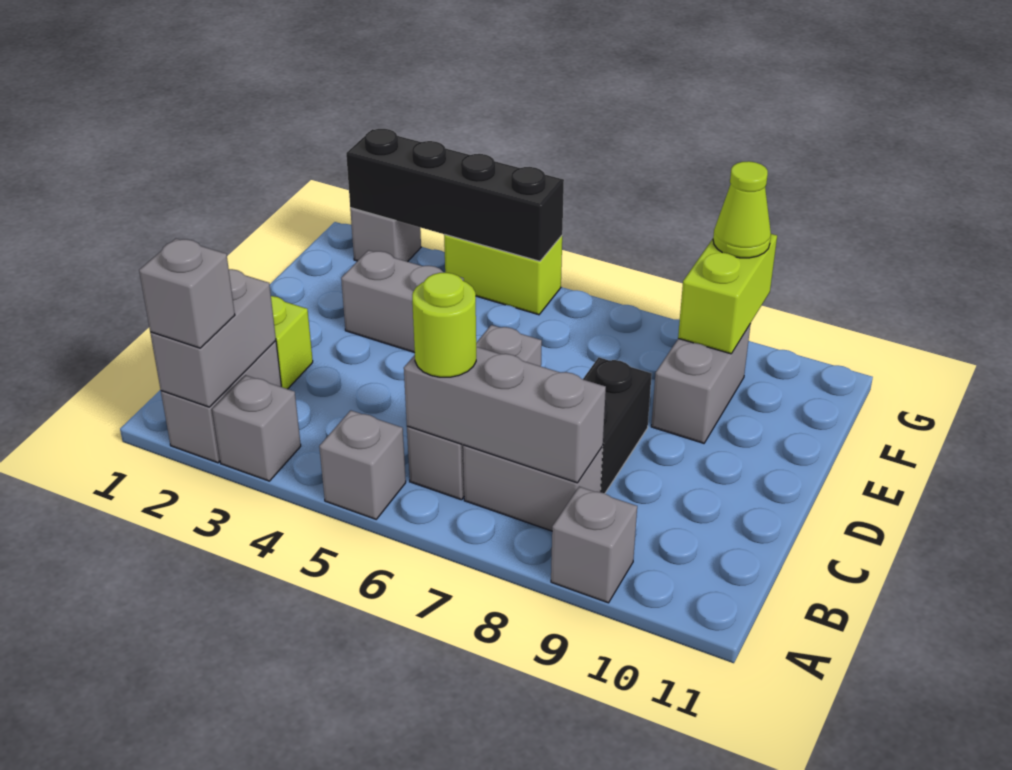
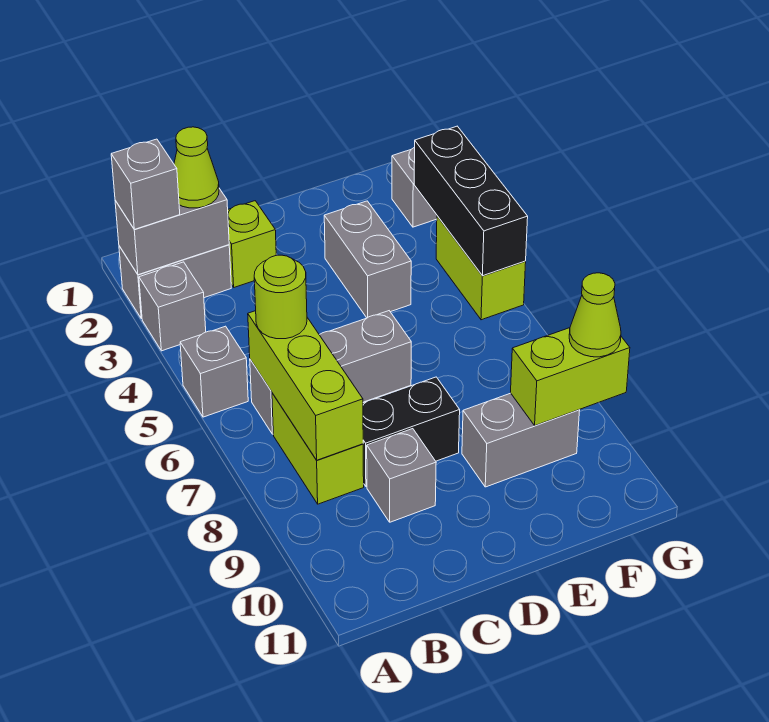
grey brick A9 level 1 -> grey brick C9 level 1
none -> lime cone B2 level 3
grey brick B6:B8 level 2 -> lime brick B6:B8 level 2
grey brick B7:B8 level 1 -> lime brick B7:B8 level 1
black brick G2:G5 level 2 -> black brick G3:G5 level 2

